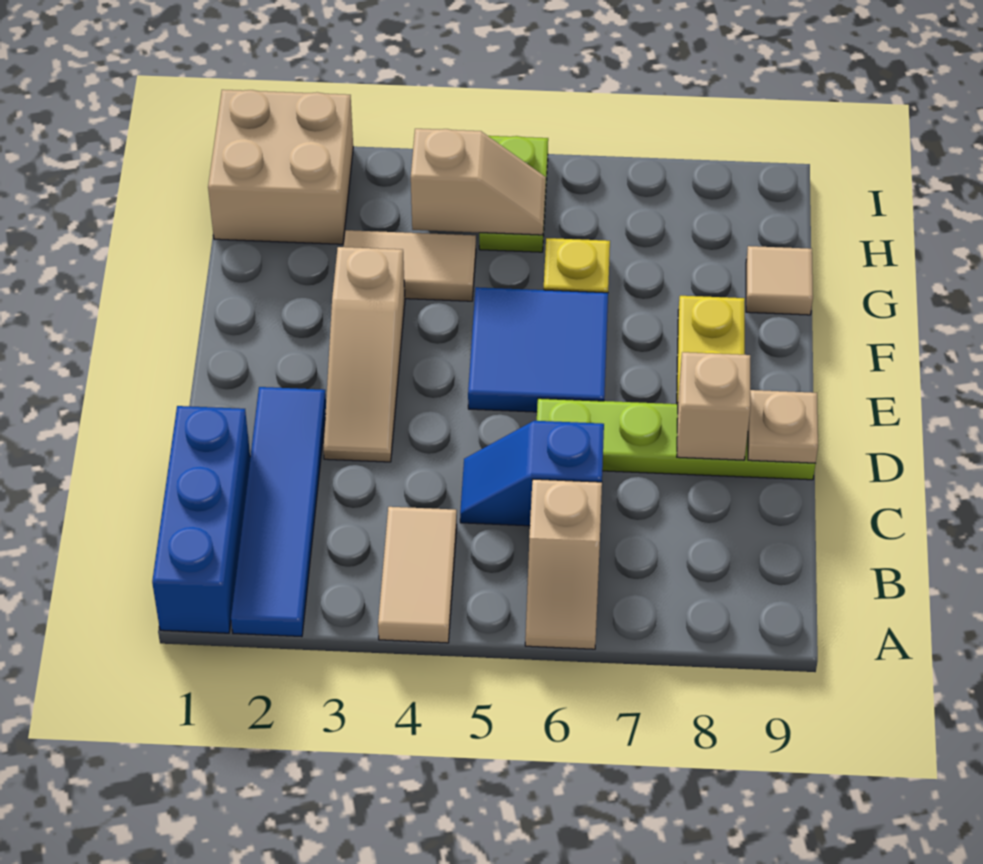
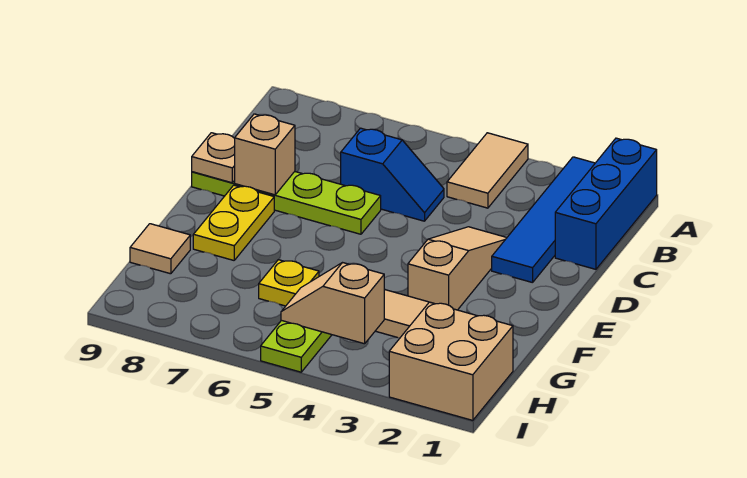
tan slope A6:B6 level 1 top B -> none
blue tile E5:F6 level 1 -> none

